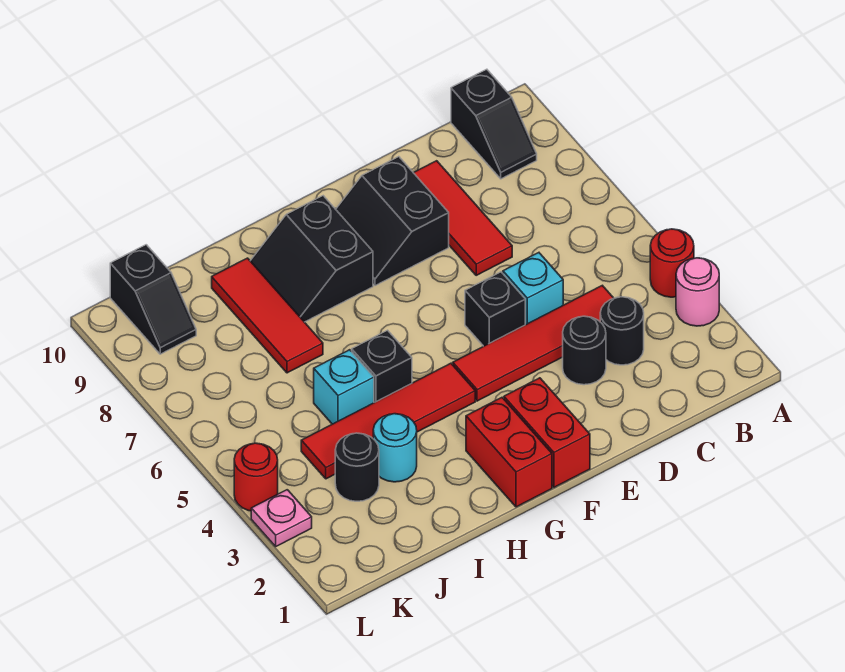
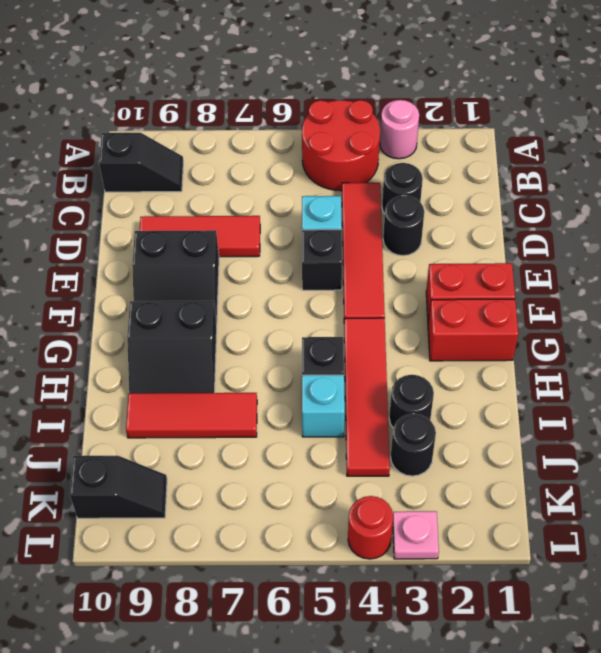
red round brick A4 level 1 -> red round brick A4:B5 level 1
cyan round brick I3 level 1 -> black round brick I3 level 1

